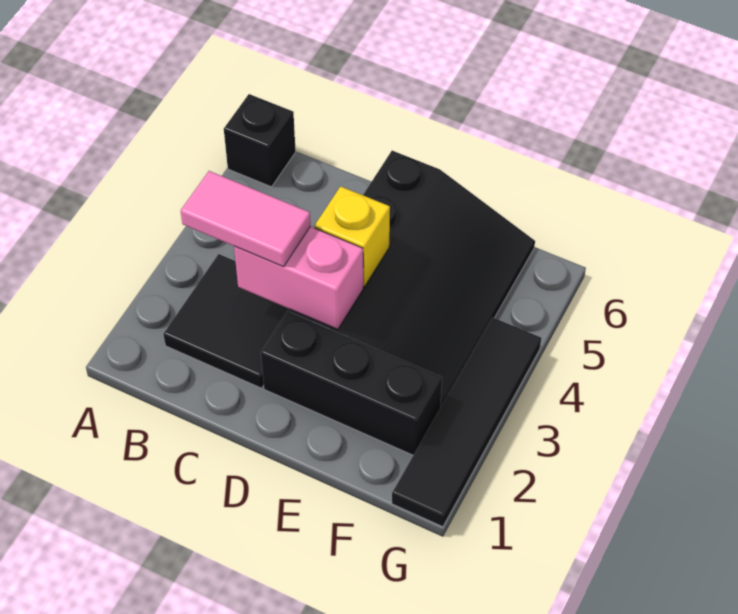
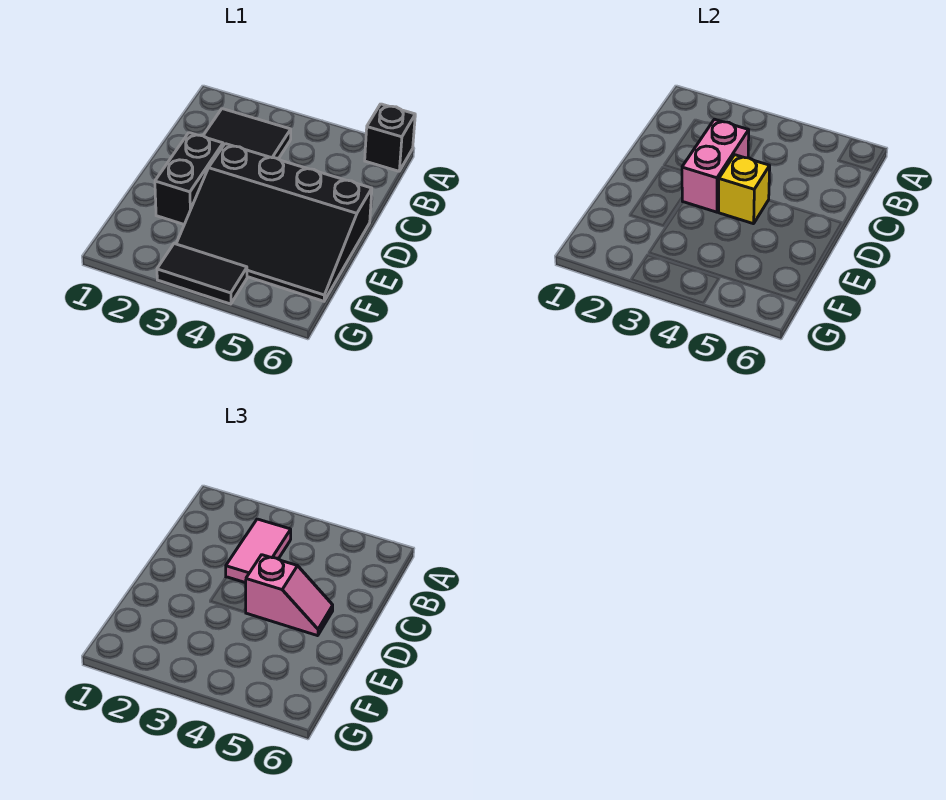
black brick D2:F2 level 1 -> black brick D2:E2 level 1
none -> pink slope D4:D5 level 3 top 4
black tile G1:G4 level 1 -> black tile G3:G4 level 1

